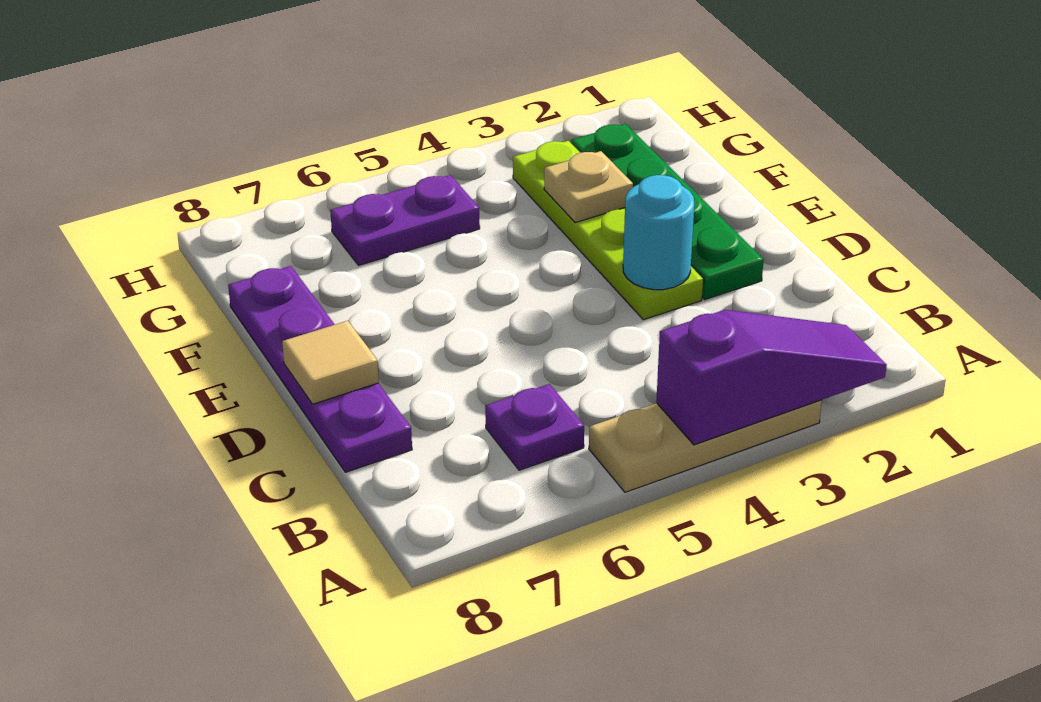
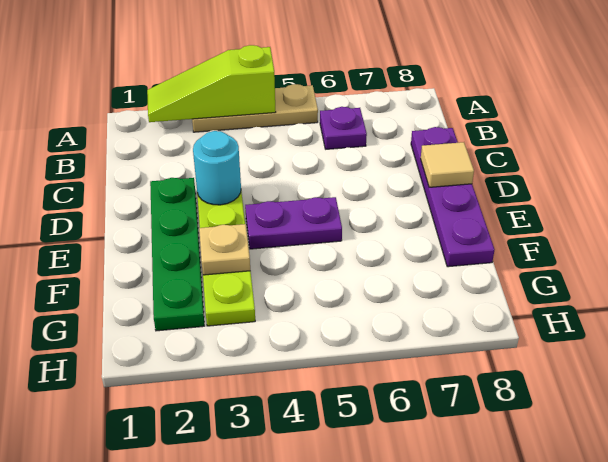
purple slope A2:A4 level 2 top 4 -> lime slope A2:A4 level 2 top 4
purple plate G5:G6 level 1 -> purple plate E4:E5 level 1

